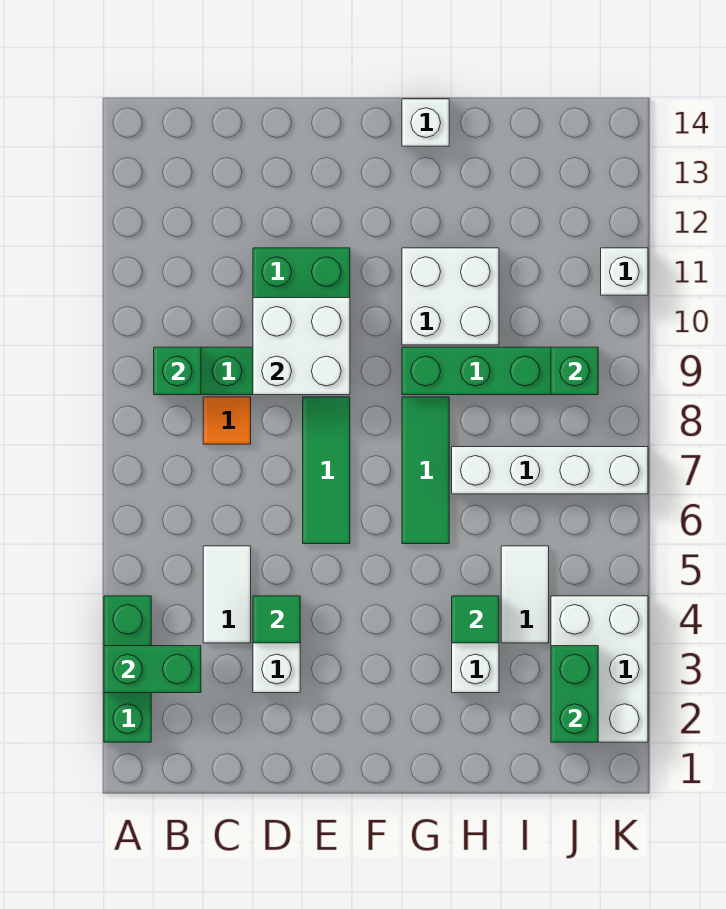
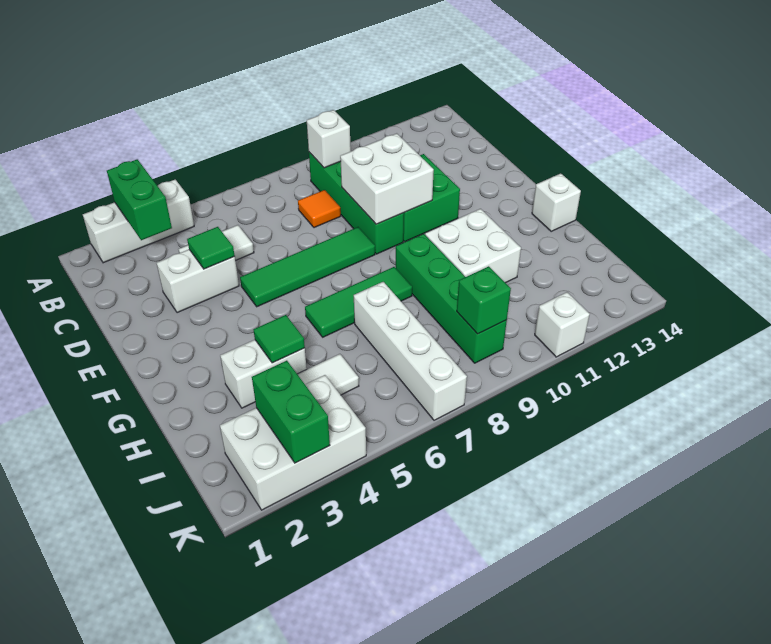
green brick A2:A4 level 1 -> white brick A2:A4 level 1
green brick B9 level 2 -> white brick B9 level 2
green tile E6:E8 level 1 -> green tile E5:E8 level 1
green brick J2:J3 level 2 -> green brick J3:K3 level 2

